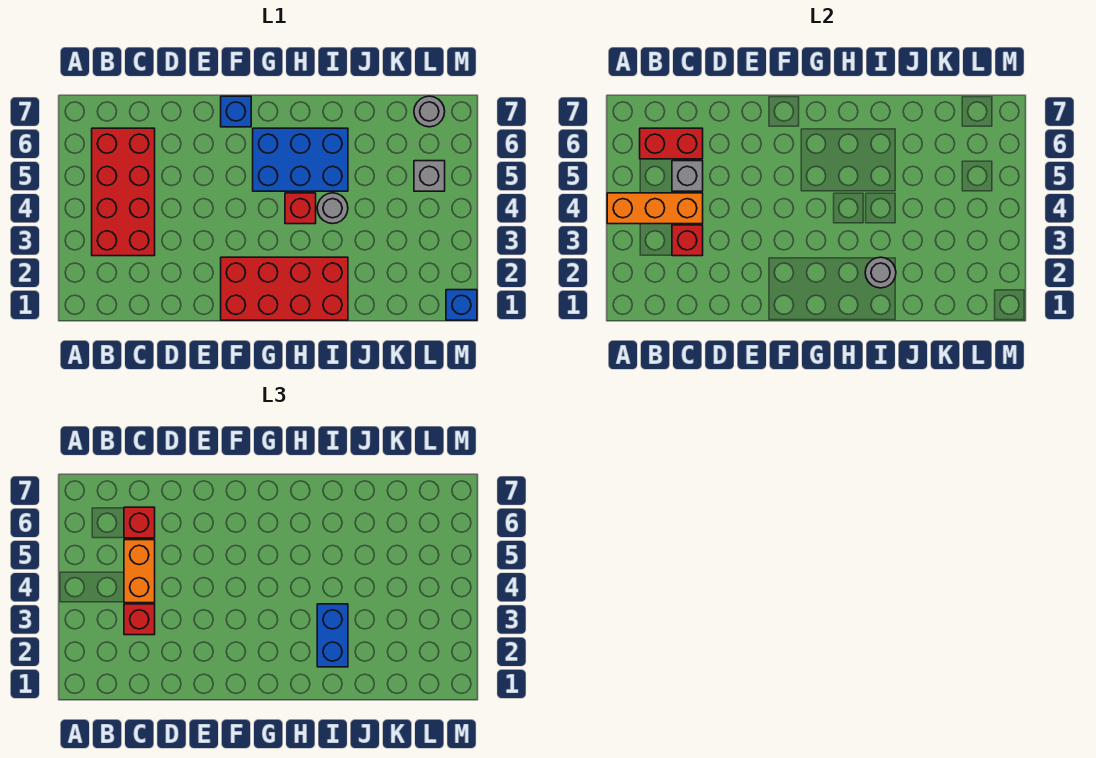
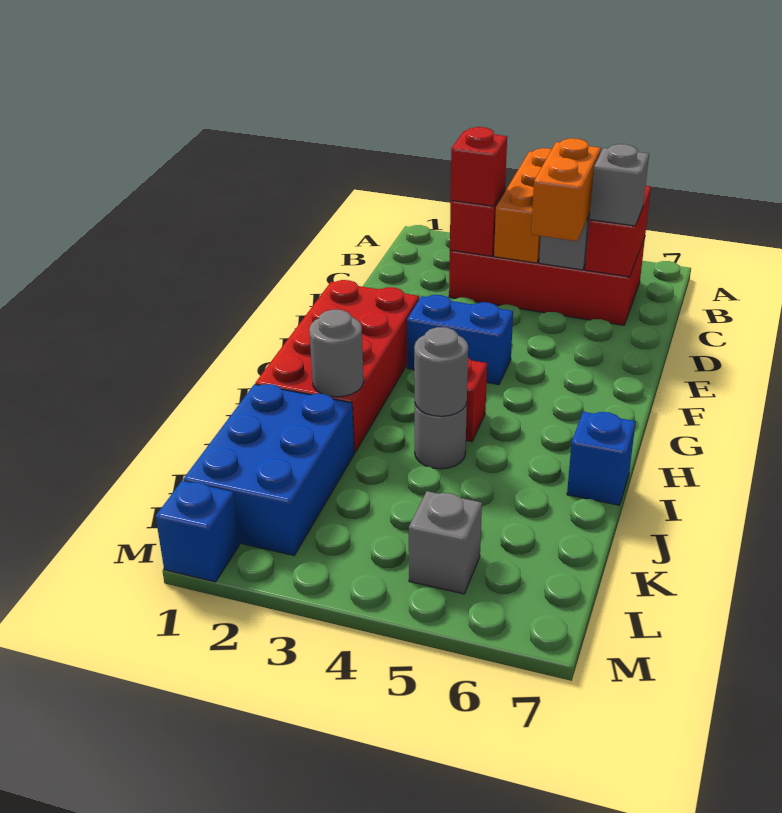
orange brick C4:C5 level 3 -> orange brick C5:D5 level 3
red brick C6 level 3 -> grey brick C6 level 3
blue brick F7 level 1 -> blue brick I7 level 1
blue brick G5:I6 level 1 -> blue brick J1:L2 level 1
blue brick I2:I3 level 3 -> blue brick F3:F4 level 1
grey round brick L7 level 1 -> grey round brick I4 level 2

